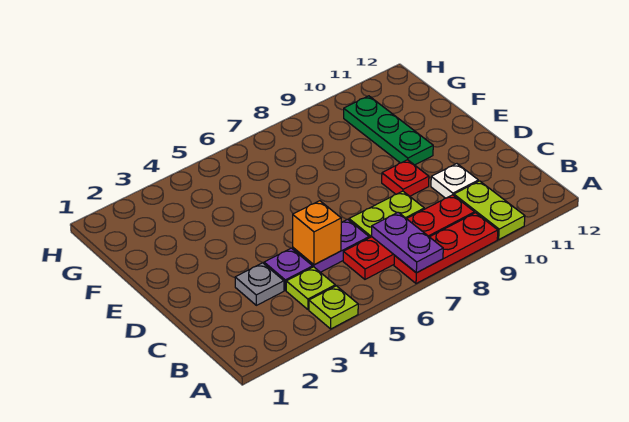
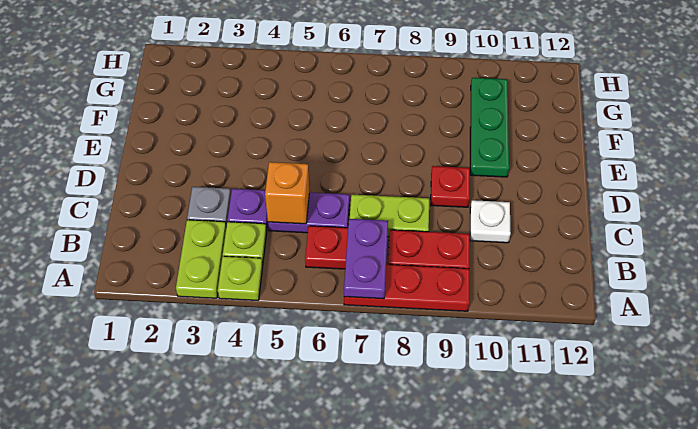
lime plate A10:B10 level 1 -> lime plate A3:B3 level 1

